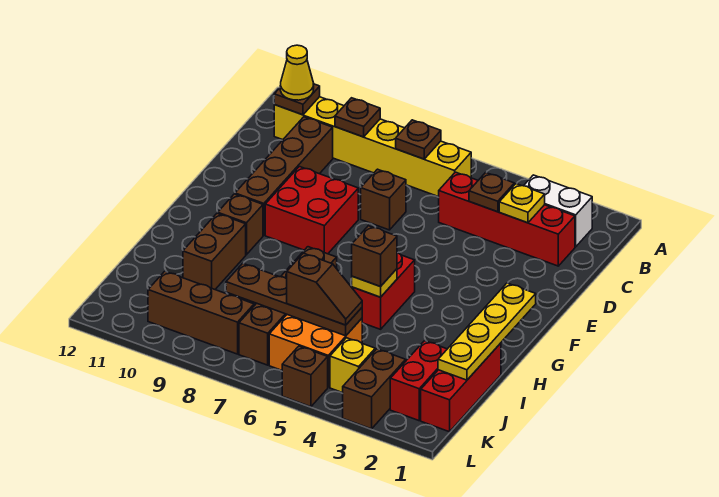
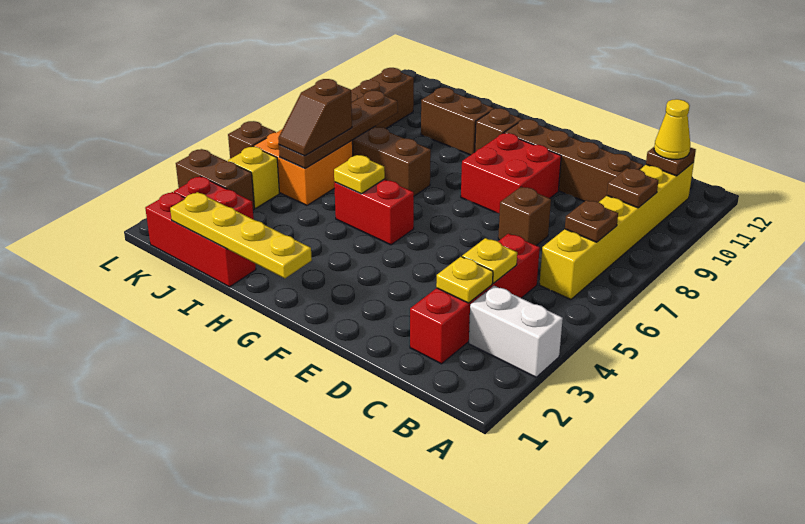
white brick B2:B3 level 1 -> white brick A3:B3 level 1
brown plate C4 level 2 -> yellow plate C4 level 2
brown brick H5 level 3 -> none

